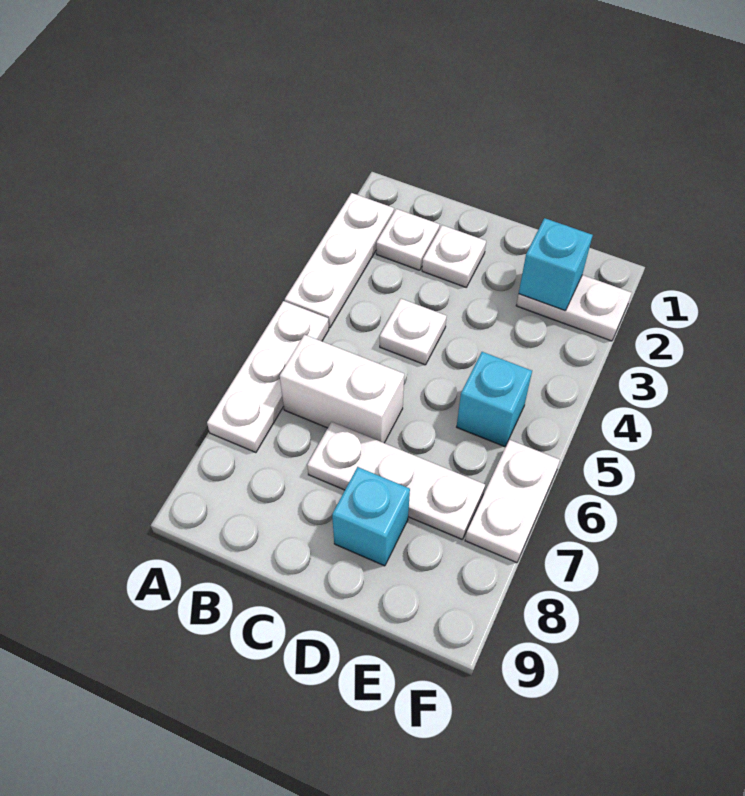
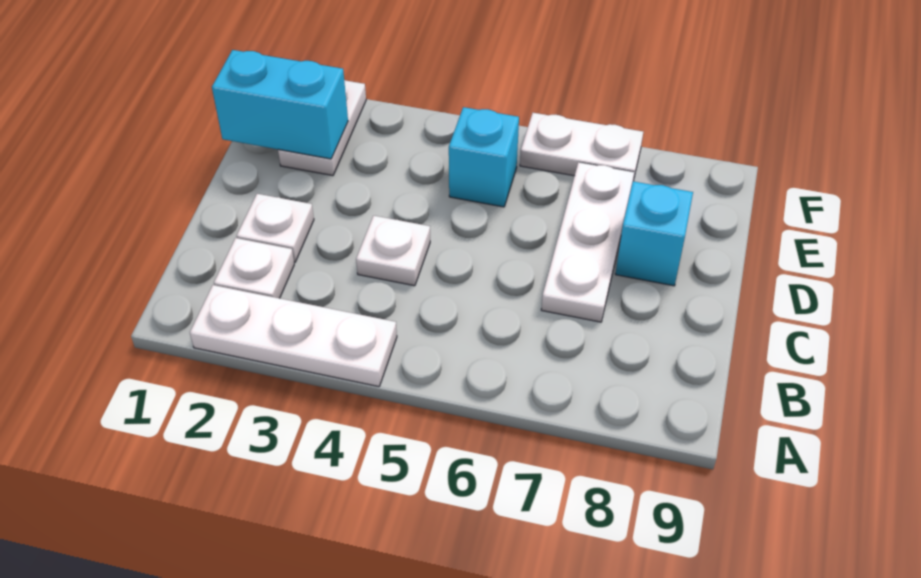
white plate A5:A7 level 1 -> none
white brick B6:C6 level 1 -> none
cyan brick E2 level 2 -> cyan brick E1:E2 level 2

